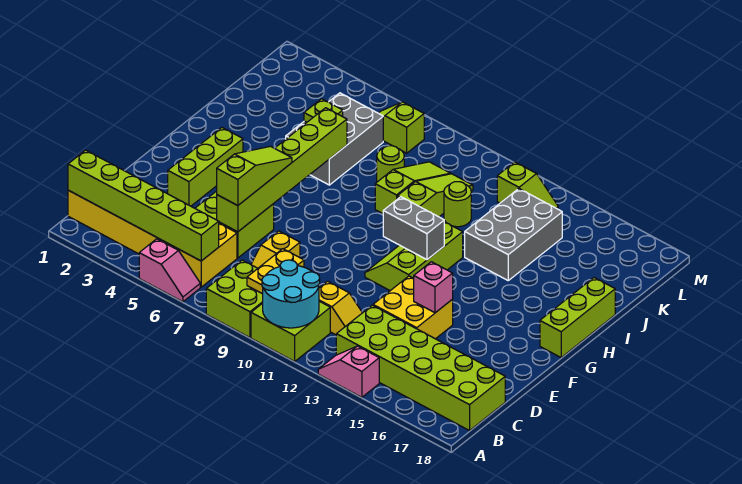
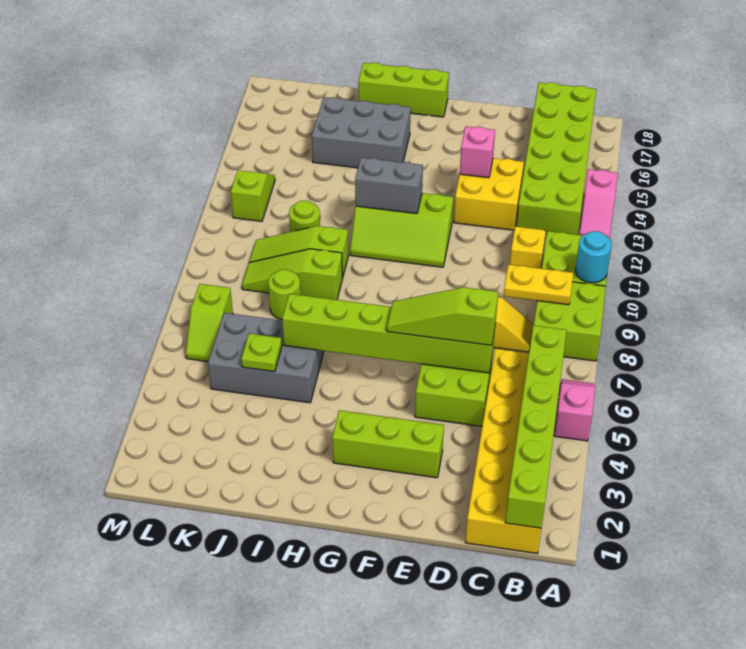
cyan round brick A10:B11 level 2 -> cyan round brick A10 level 2
grey brick G11:G12 level 2 -> grey brick G12:H12 level 2
grey brick I13:K14 level 1 -> grey brick H15:J16 level 1

